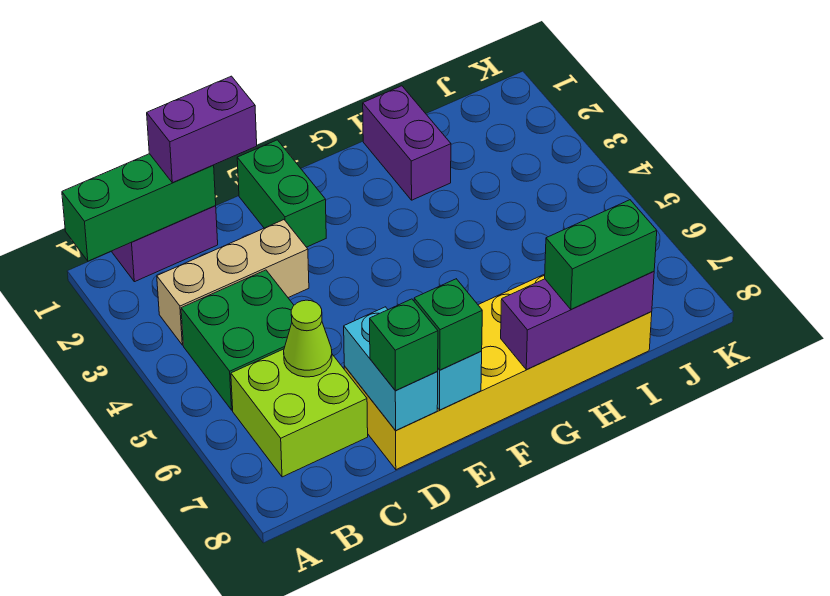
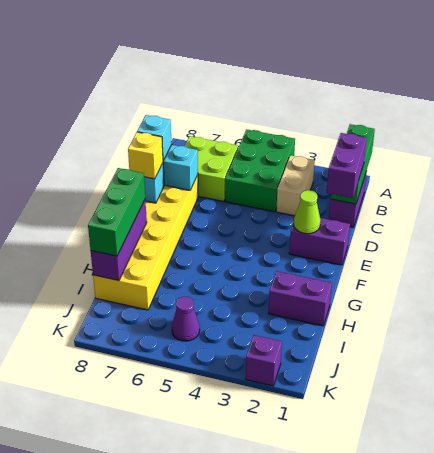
tan brick B3:D3 level 1 -> tan brick B3:C3 level 1
green brick B4:C5 level 1 -> green brick A4:C5 level 1
lime cone C6 level 2 -> lime cone E2 level 2
green brick D8 level 3 -> cyan brick D8 level 3
green brick E1:E2 level 1 -> purple brick E1:E2 level 1
green brick E8 level 3 -> yellow brick E8 level 3
green brick H8:I8 level 3 -> green brick G8:I8 level 3
none -> purple cone J5 level 1
none -> purple brick K2 level 1

